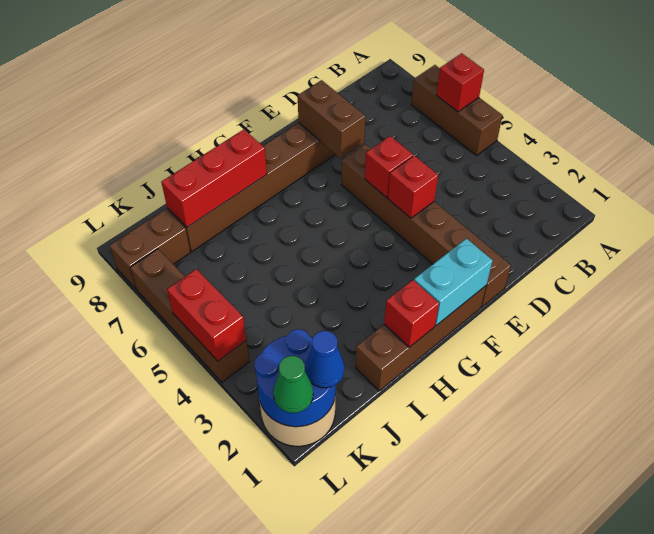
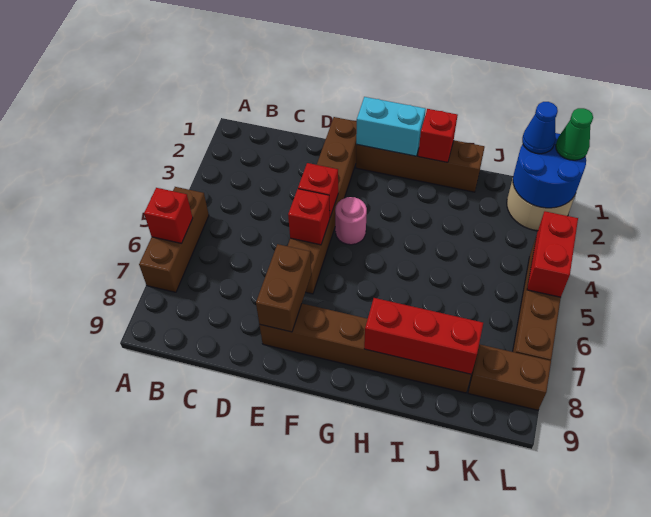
none -> pink round brick F4 level 1

